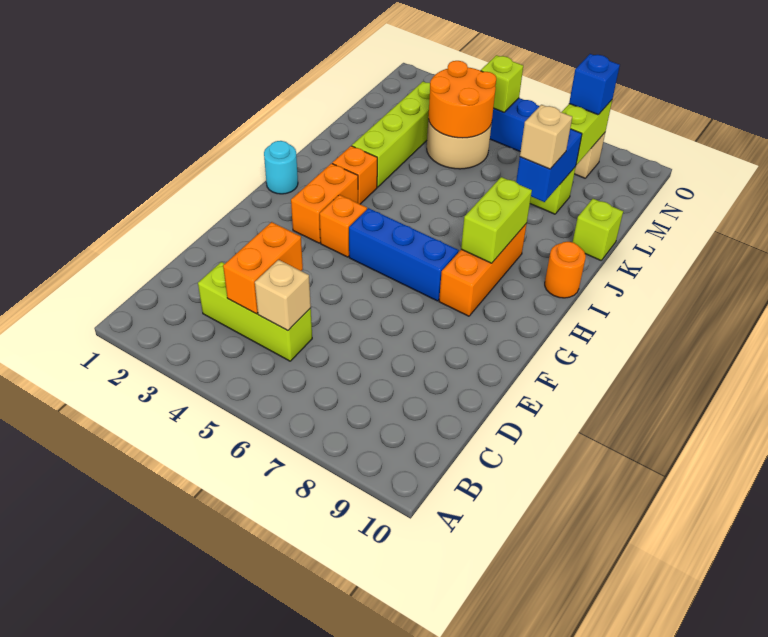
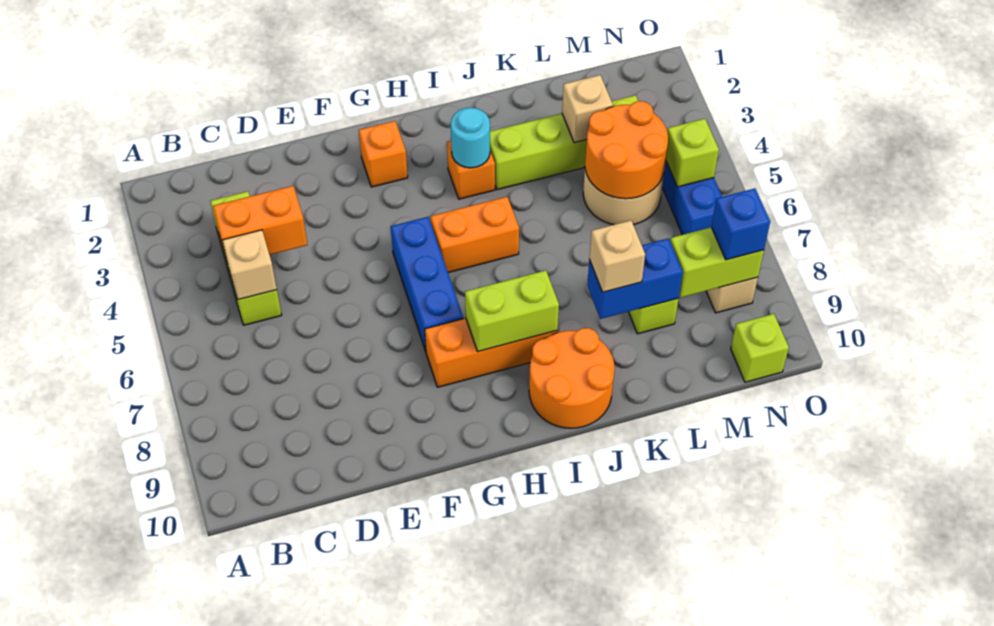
orange brick G3:H3 level 1 -> orange brick H5:I5 level 1
orange brick G4 level 1 -> orange brick G2 level 1
cyan round brick H1 level 1 -> cyan round brick I3 level 2
orange round brick I10 level 1 -> orange round brick I9:J10 level 1
lime brick K10 level 1 -> lime brick N10 level 1
none -> tan brick L3 level 2

